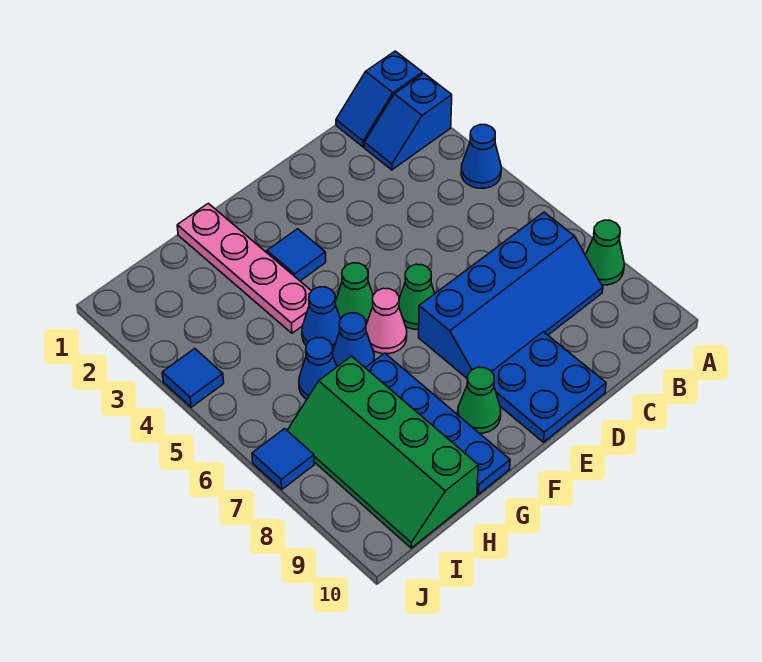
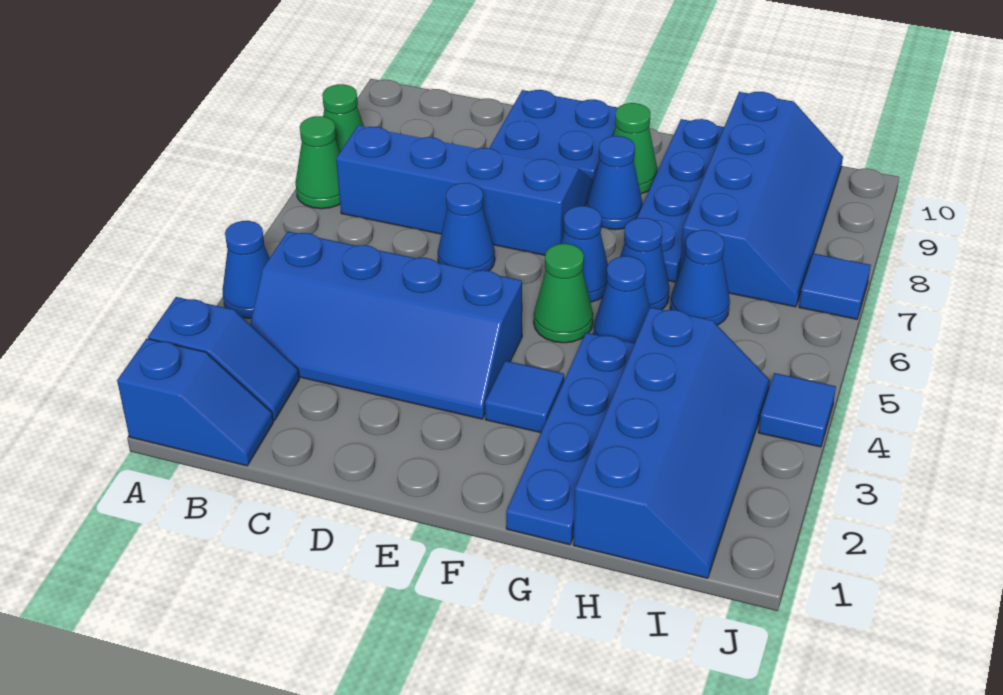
none -> blue slope B3:E4 level 1 top 4
none -> blue cone D6 level 1
green cone E6 level 1 -> green cone A7 level 1
pink cone F6 level 1 -> blue cone F6 level 1
none -> blue cone F8 level 1
pink plate G1:G4 level 1 -> blue plate G1:G4 level 1
none -> blue slope H1:I4 level 1 top H
green slope H7:I10 level 1 top H -> blue slope H7:I10 level 1 top H

